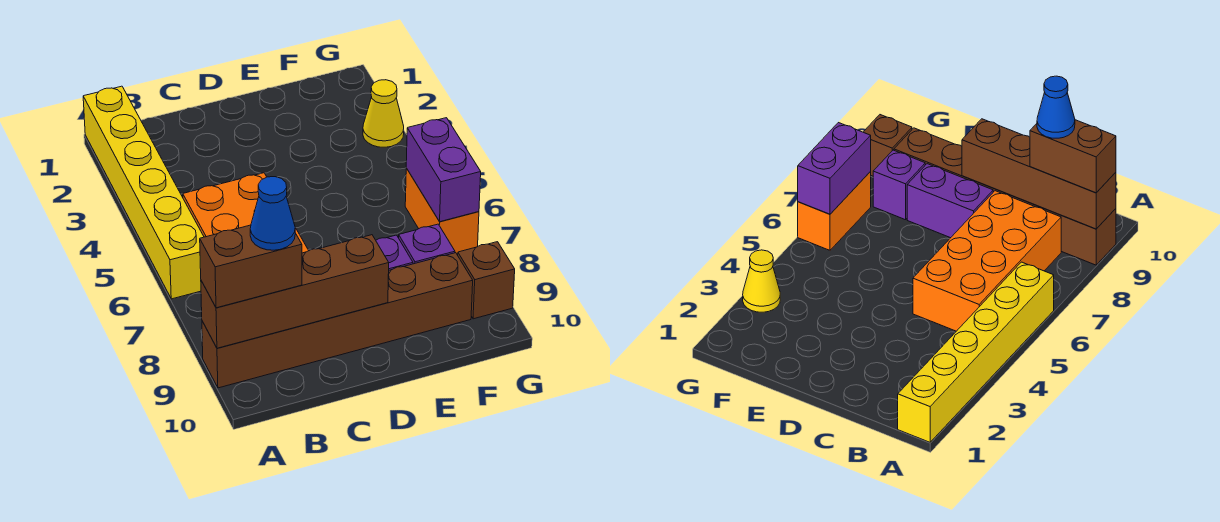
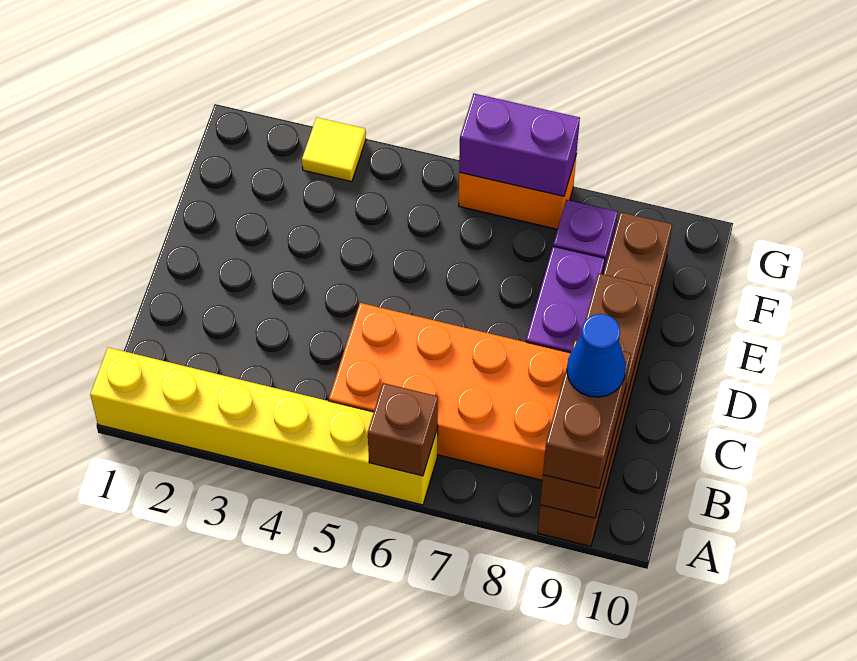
yellow cone G3 level 1 -> yellow tile G3 level 1
brown brick G9 level 1 -> brown brick A6 level 2

